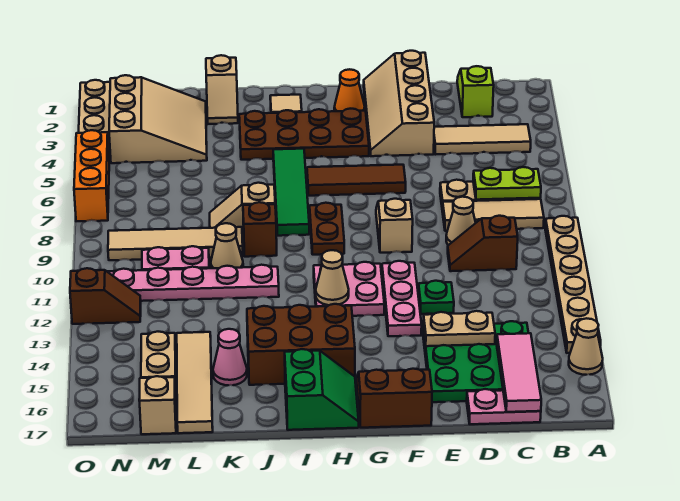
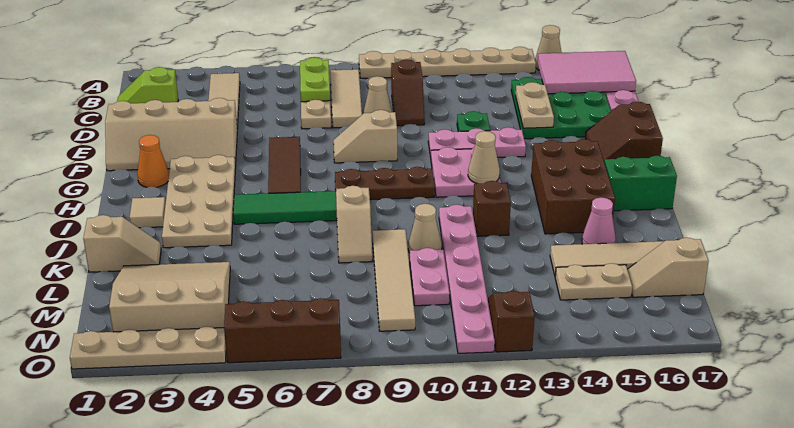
pink tile C15:C17 level 2 -> pink tile B15:C17 level 2
brown plate G3:J4 level 1 -> tan plate G3:J4 level 1
brown plate H8:H9 level 1 -> brown plate H8:H10 level 1
brown brick J9 level 1 -> brown brick J12 level 1
orange brick O5:O7 level 1 -> brown brick O5:O7 level 1

